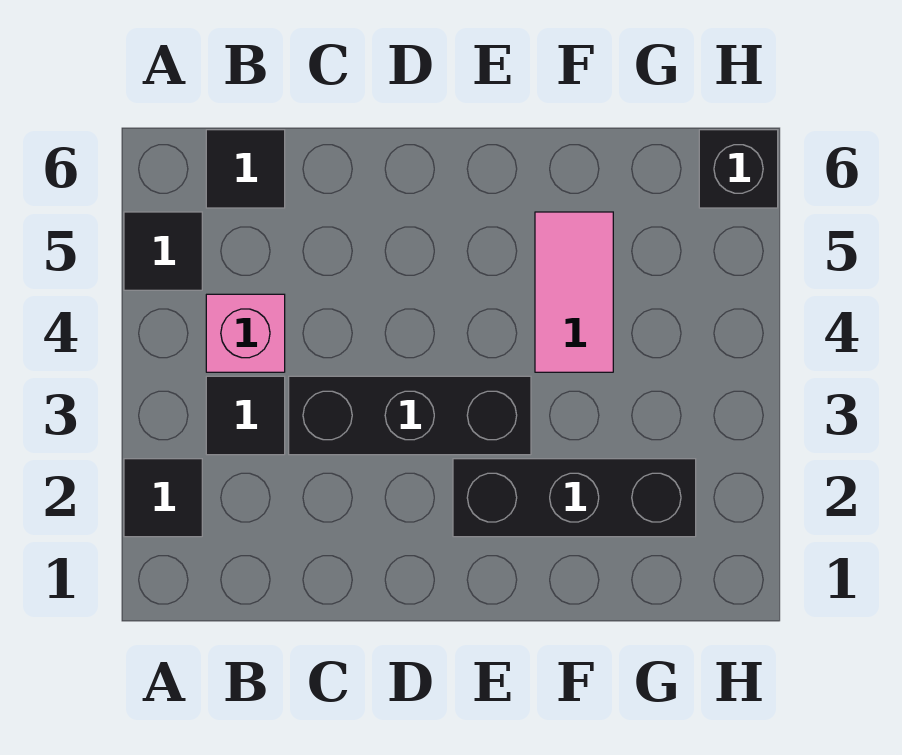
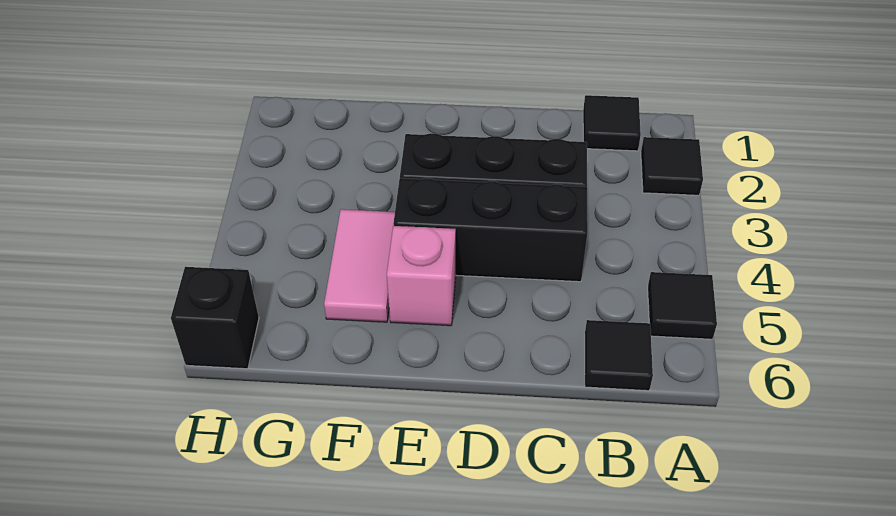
black tile B3 level 1 -> black tile B1 level 1
pink brick B4 level 1 -> pink brick E5 level 1
black brick E2:G2 level 1 -> black brick C4:E4 level 1

